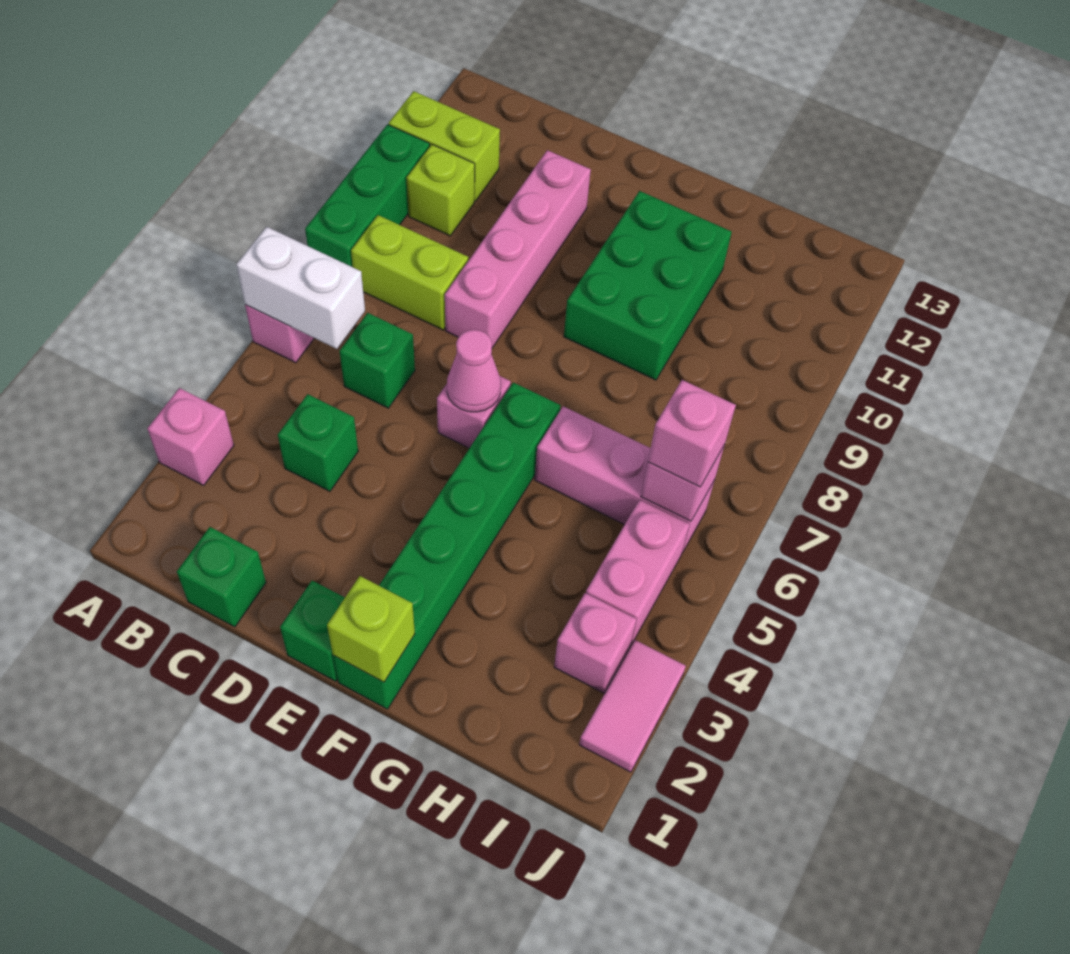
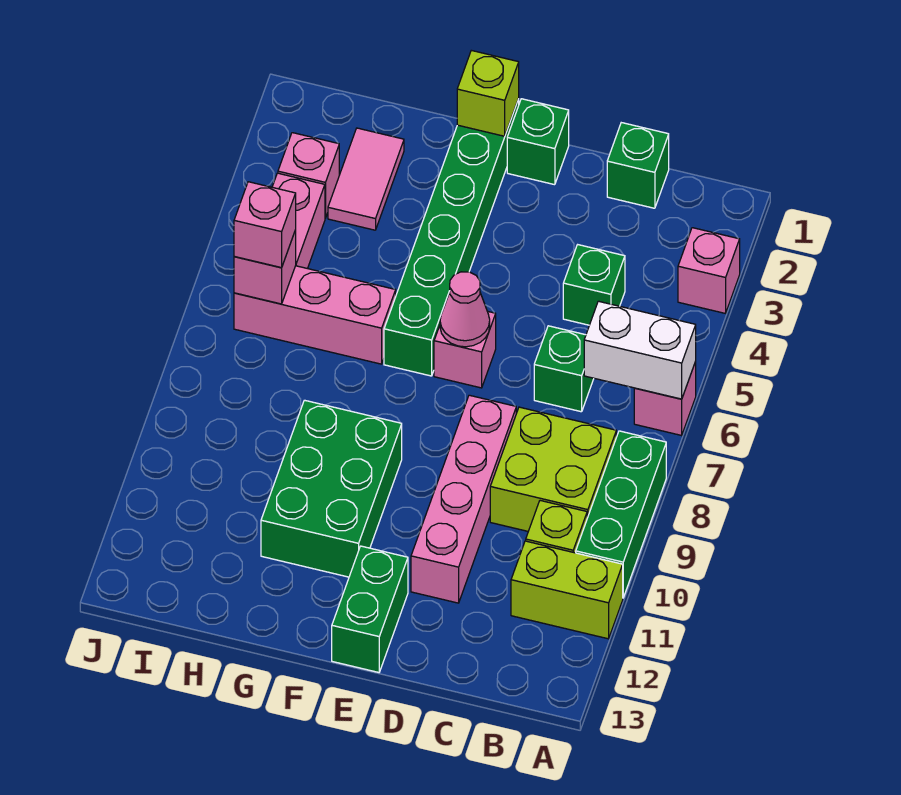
lime brick B8:C8 level 1 -> lime brick B8:C9 level 1
none -> green brick E12:E13 level 1
pink tile J2:J3 level 1 -> pink tile H2:H3 level 1

